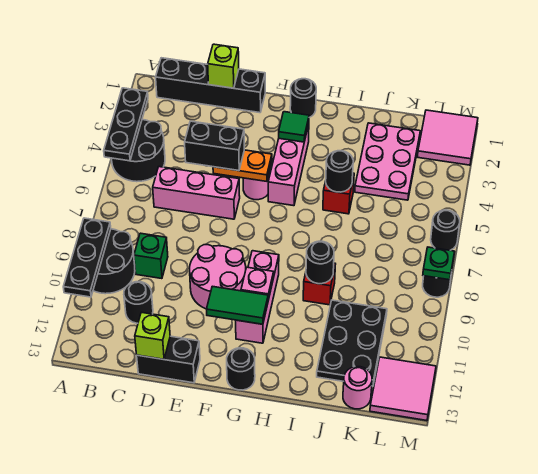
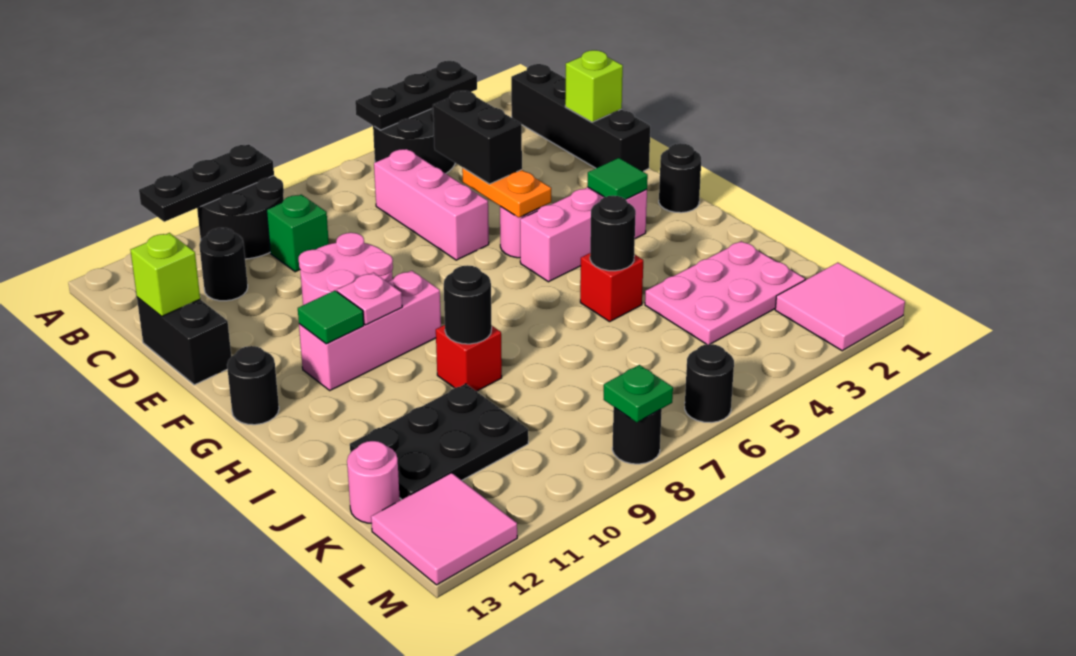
green tile F11:G11 level 2 -> green tile G11 level 2

